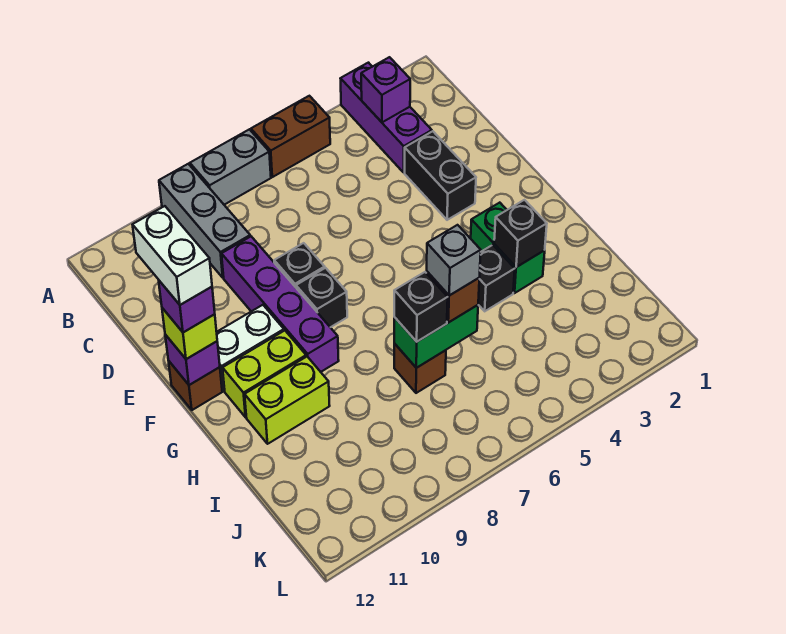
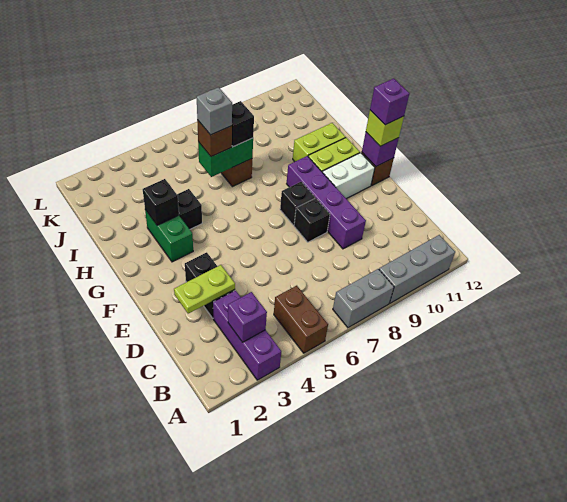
brown brick A5:A6 level 1 -> brown brick A5:B5 level 1
grey brick A9:C9 level 1 -> grey brick A9:A11 level 1
none -> lime plate D2:D3 level 2
white brick E12:F12 level 5 -> none

